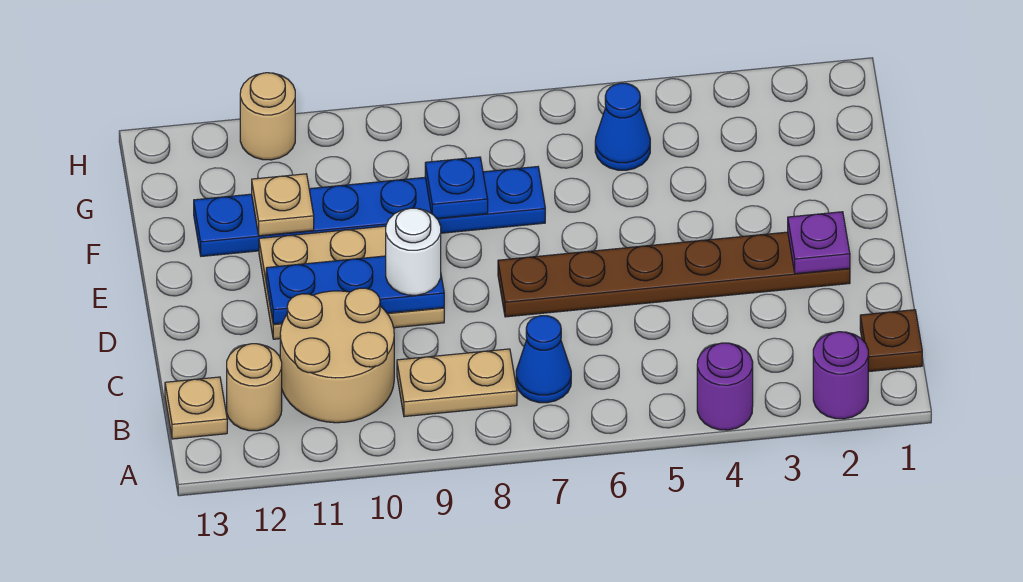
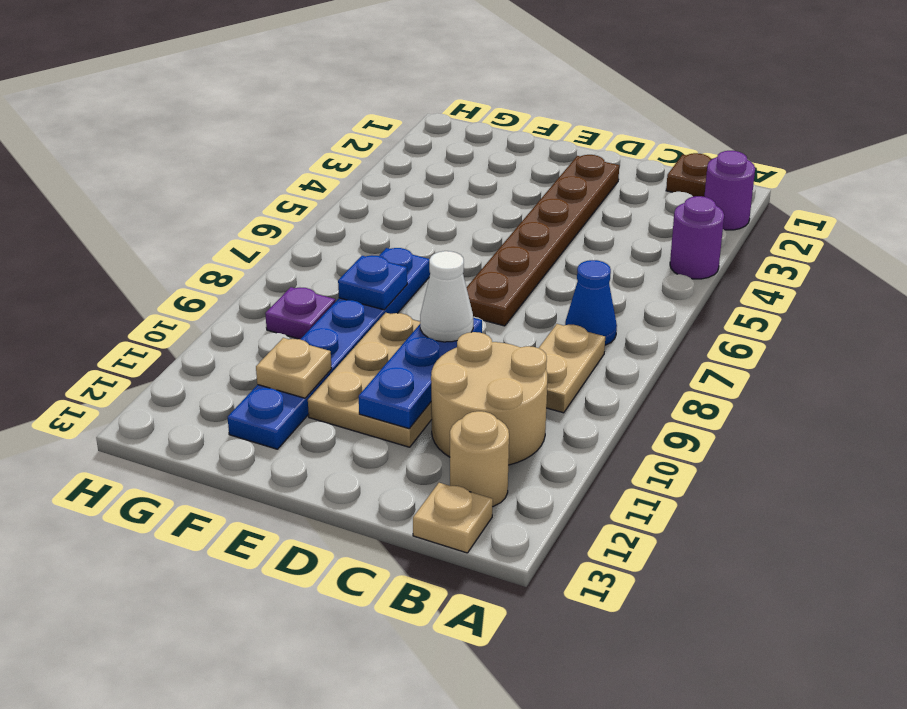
purple plate D2 level 2 -> purple plate G9 level 1
white round brick D9 level 3 -> white cone D9 level 3
blue cone G5 level 1 -> none
tan round brick H11 level 1 -> none

